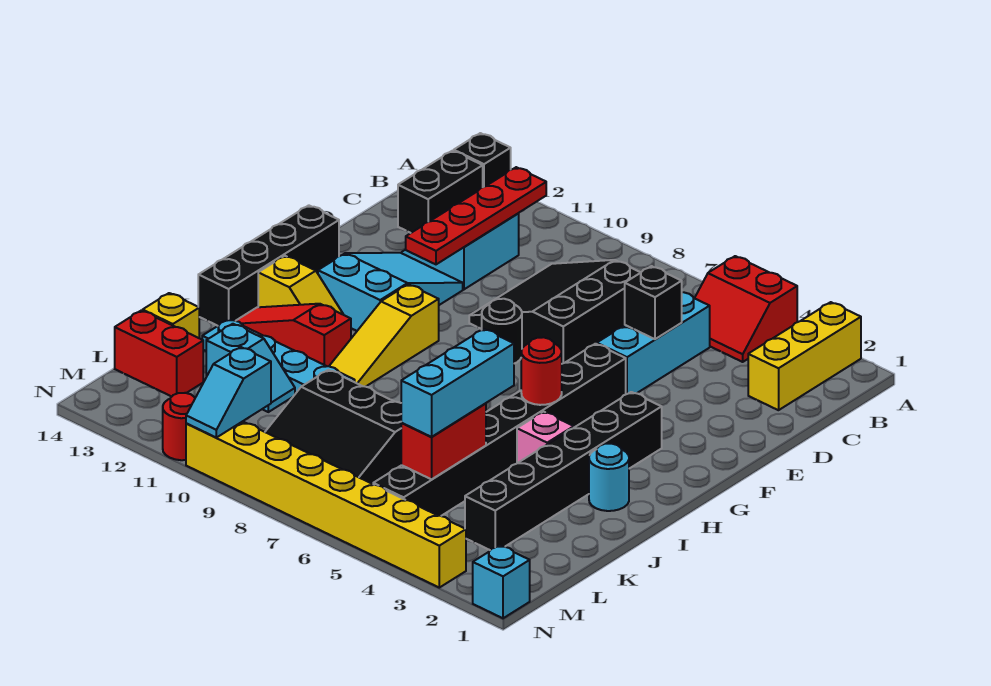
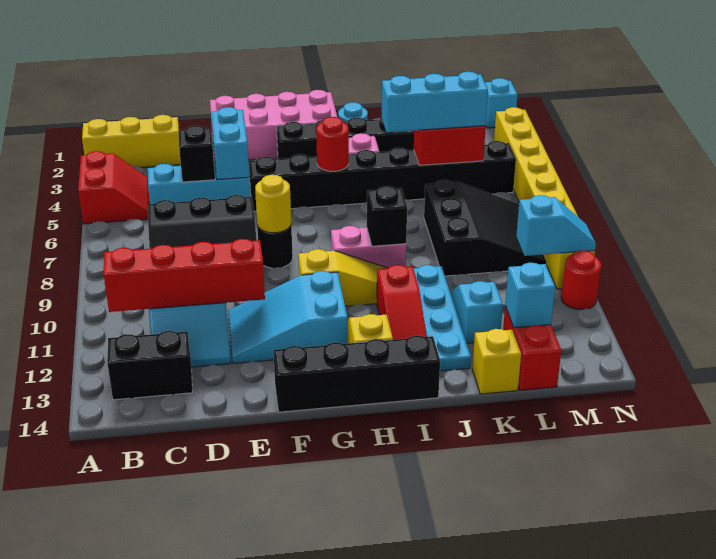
black brick A13 level 1 -> black brick I9 level 2
red plate B11:E11 level 2 -> red brick B11:E11 level 2
none -> pink brick E1:H2 level 1
none -> cyan brick E4:E5 level 2
none -> yellow round brick F8 level 2
none -> pink brick H9:I9 level 1
none -> cyan brick L13 level 2

